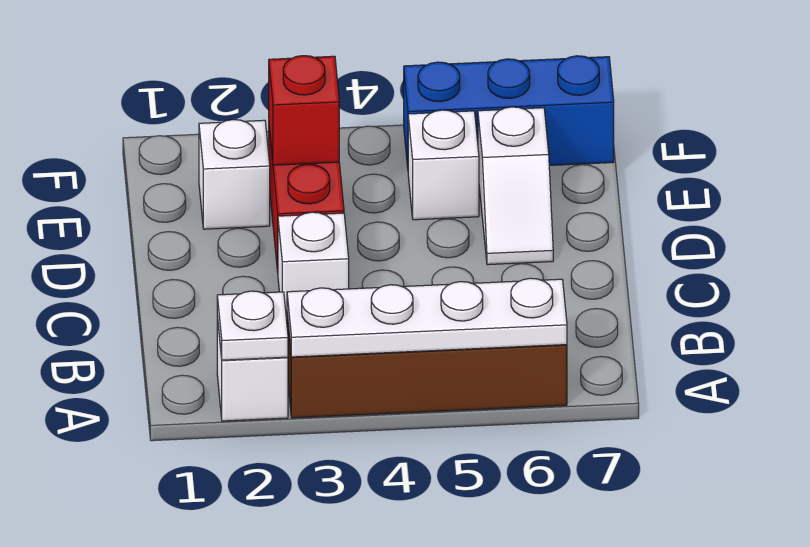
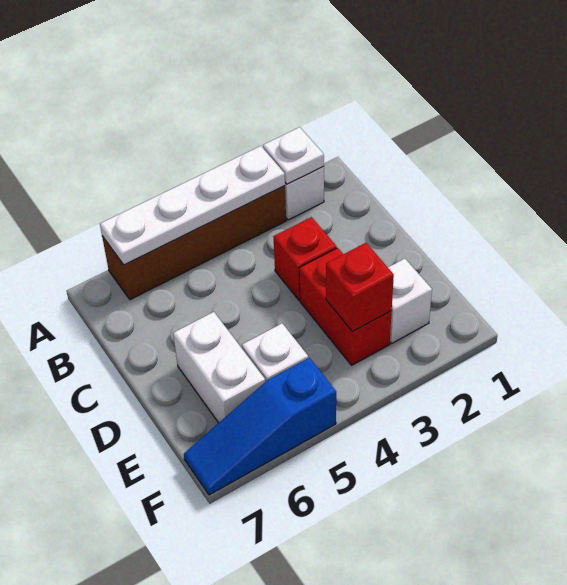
white brick C3 level 1 -> red brick C3 level 1
white slope D6:E6 level 1 top E -> white brick D6:E6 level 1
blue brick F5:F7 level 1 -> blue slope F5:F7 level 1 top 5

